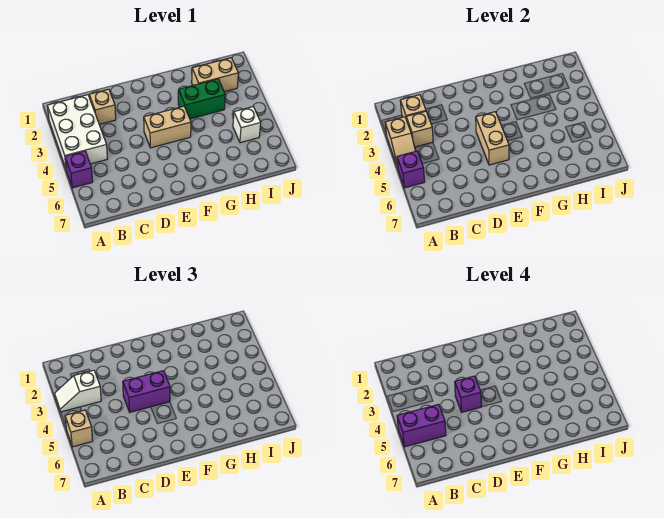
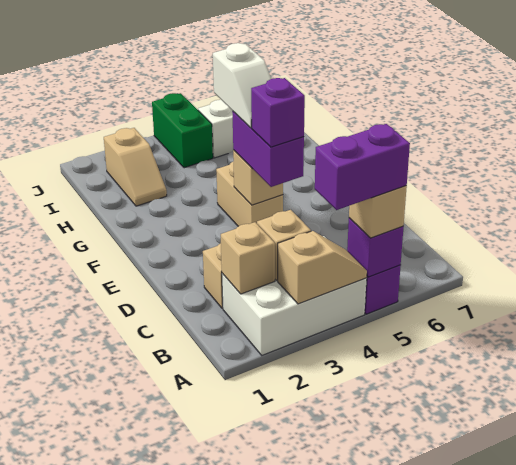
white slope A3:B3 level 3 top B -> white slope E4:F4 level 4 top F
purple brick A5:B5 level 4 -> purple brick A4:A5 level 4
tan brick E4:E5 level 2 -> tan brick E4 level 2
green brick G3:H3 level 1 -> green brick I4:J4 level 1
tan brick H2:I2 level 1 -> tan slope H2:I2 level 1 top I

